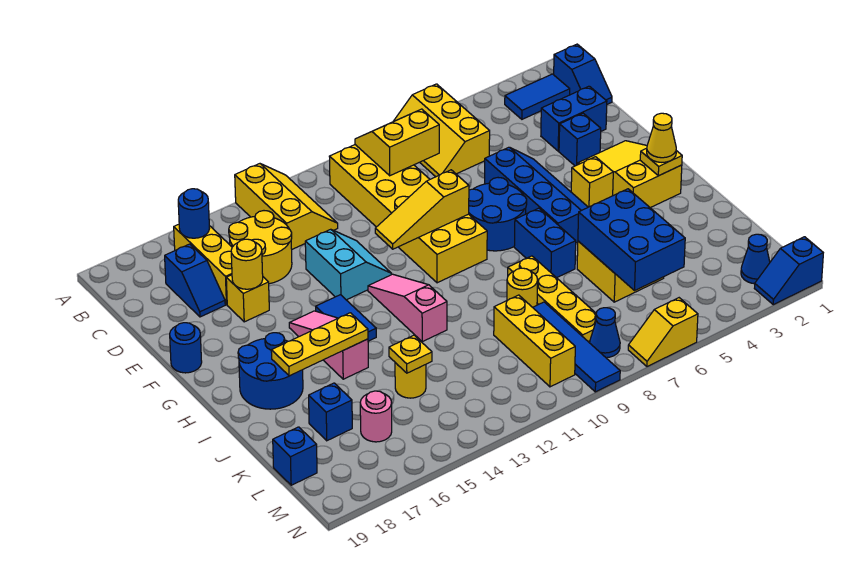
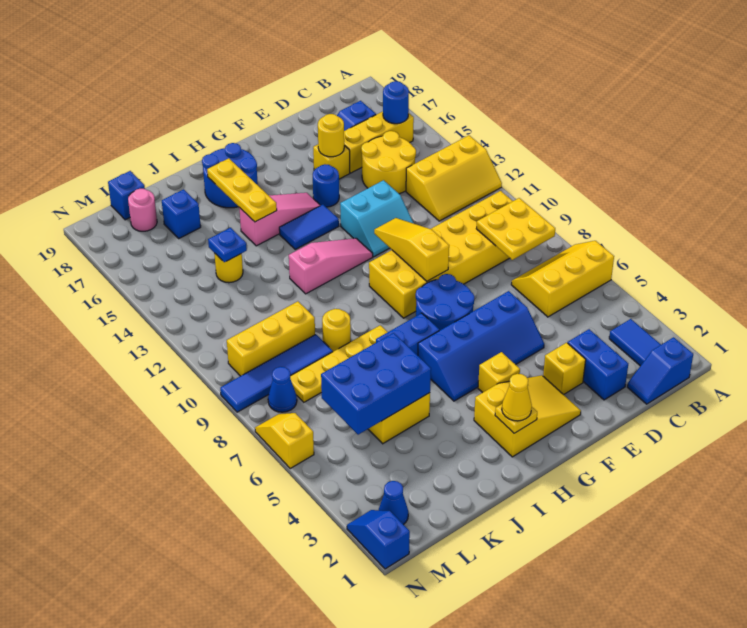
yellow slope B8:C9 level 2 top C -> yellow plate B8:C9 level 2
blue brick E3 level 1 -> yellow brick E3 level 1
blue round brick F19 level 1 -> blue round brick F15 level 1
yellow plate K14 level 2 -> blue plate K14 level 2
pink round brick L16 level 1 -> pink round brick L18 level 1

